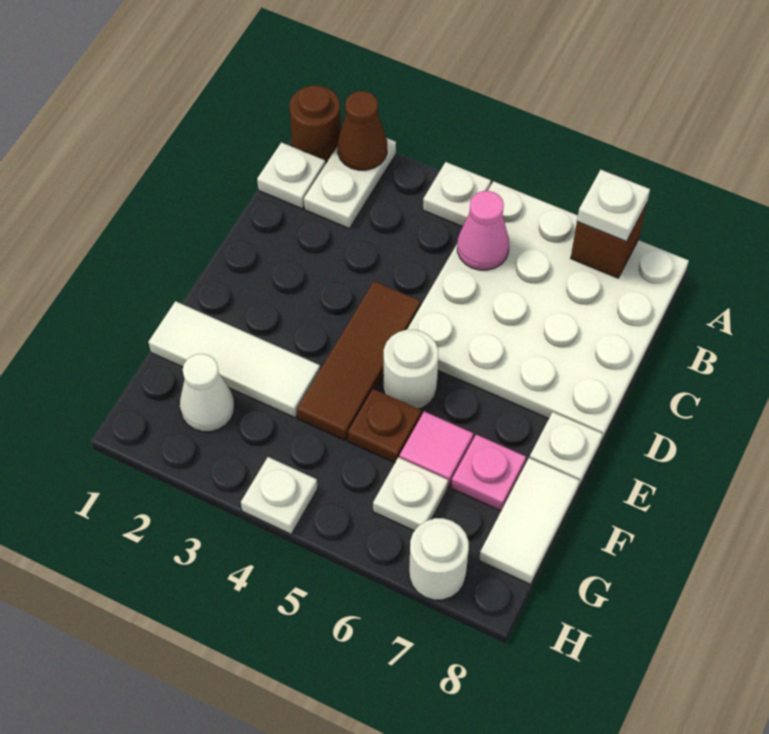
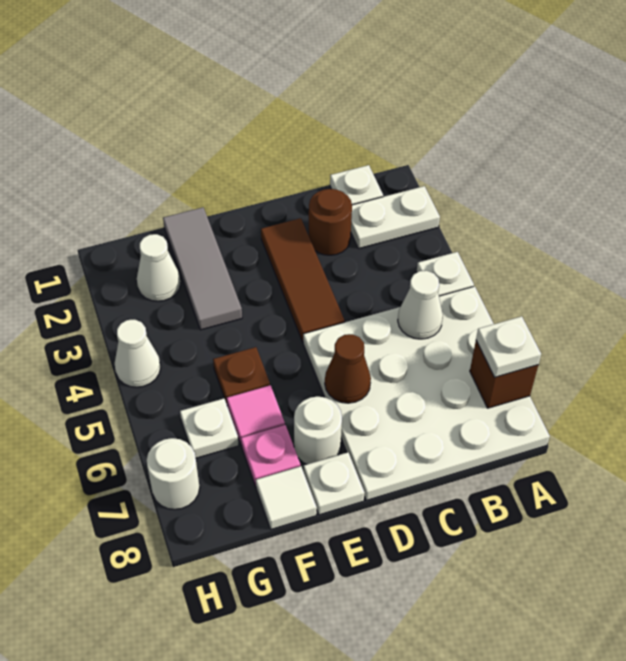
brown round brick A1 level 1 -> brown round brick C2 level 1
brown cone A2 level 2 -> brown cone D6 level 2
pink cone B5 level 2 -> white cone B5 level 2
brown tile D4:F4 level 1 -> brown tile D2:D4 level 1
white round brick E5 level 1 -> white round brick E7 level 1
white tile F1:F3 level 1 -> grey tile F1:F3 level 1
white tile F8:G8 level 1 -> white tile F8 level 1
white plate H4 level 1 -> white cone H4 level 1

